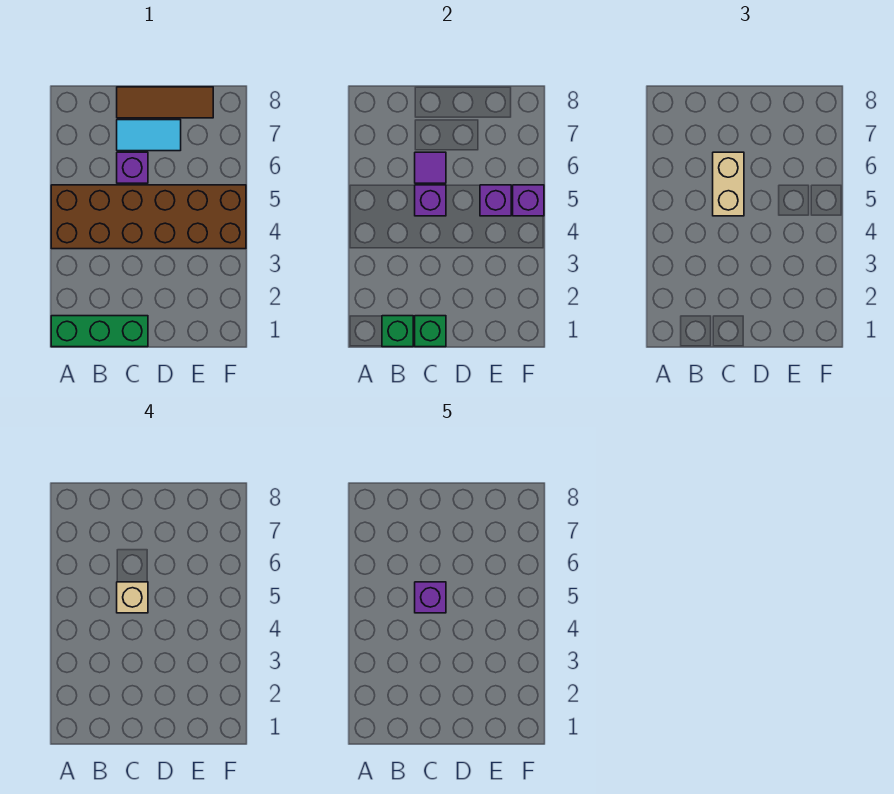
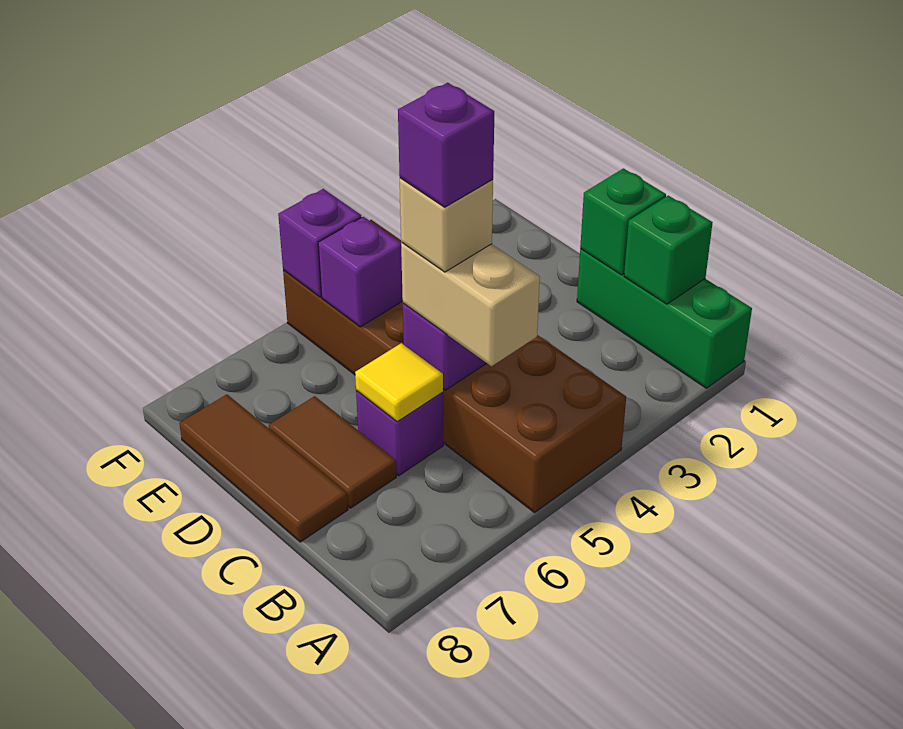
tan brick C5:C6 level 3 -> tan brick B5:C5 level 3
purple tile C6 level 2 -> yellow tile C6 level 2
cyan tile C7:D7 level 1 -> brown tile C7:D7 level 1

